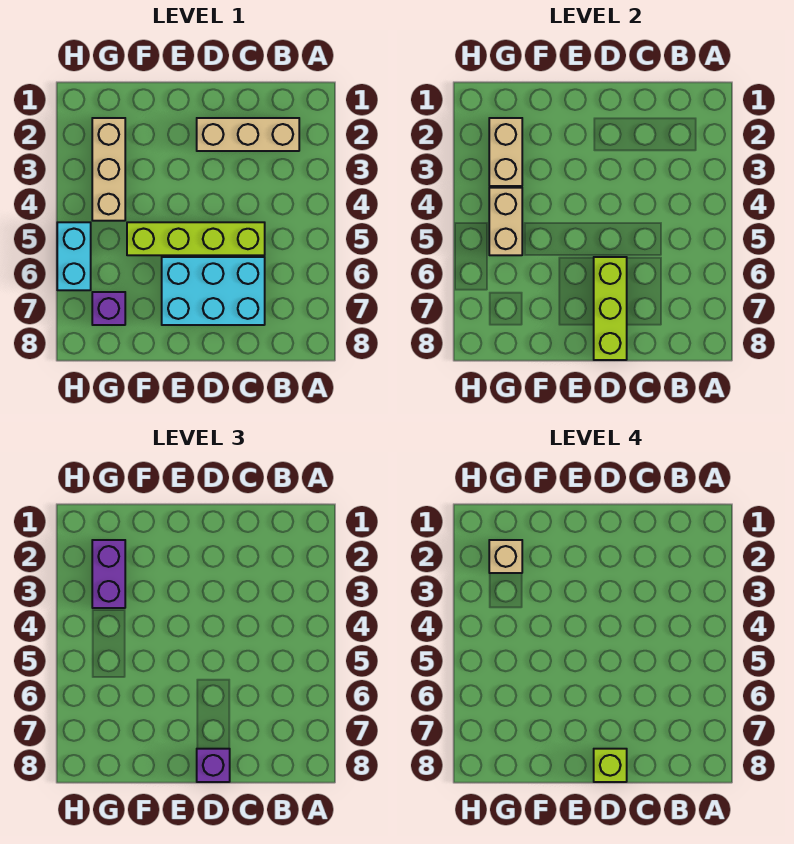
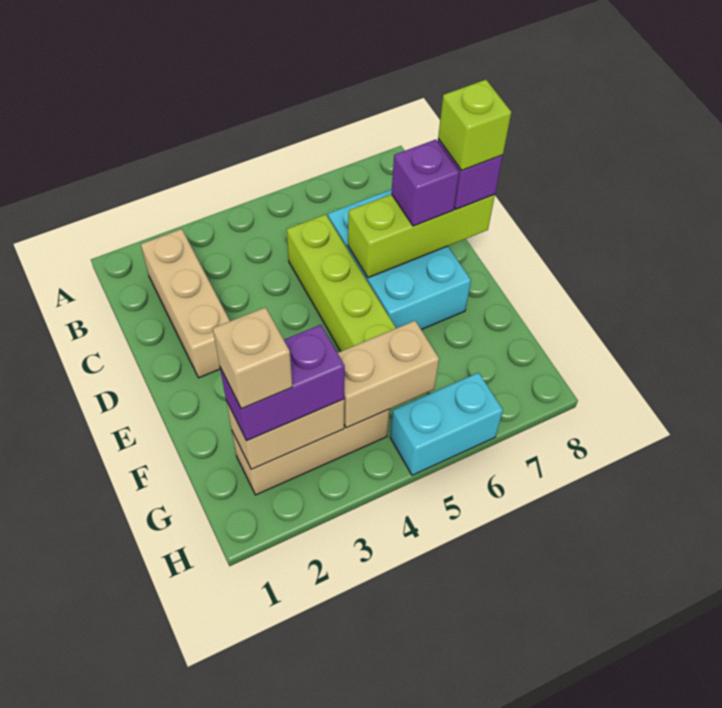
purple brick G7 level 1 -> purple brick D7 level 3

